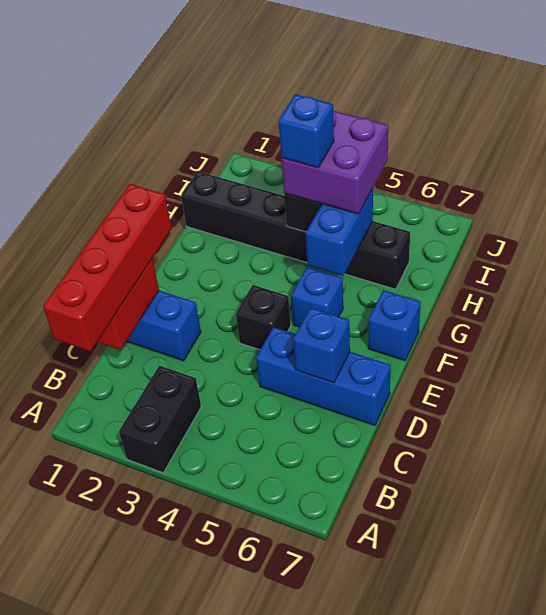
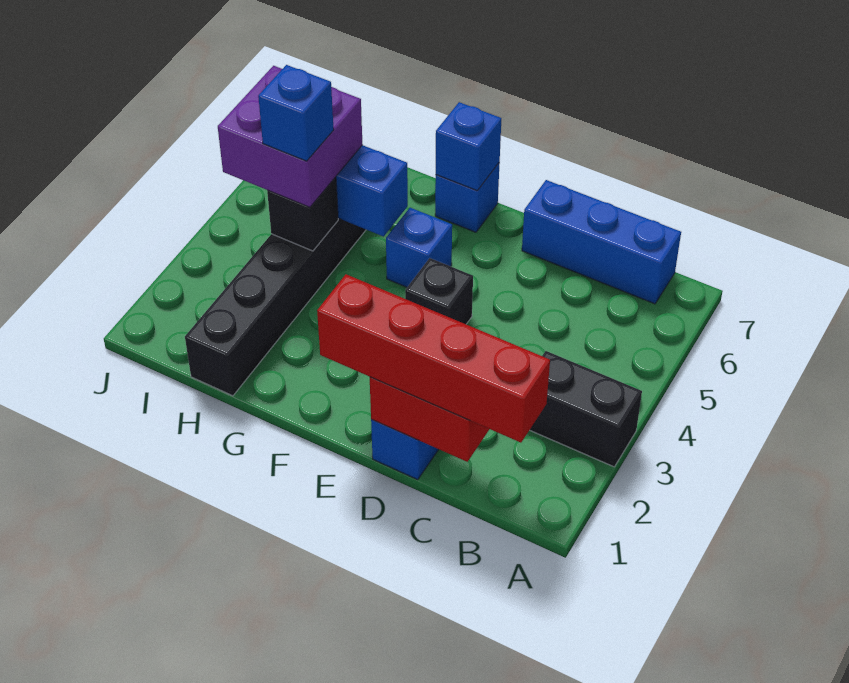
blue brick D5:D7 level 1 -> blue brick B7:D7 level 1
blue brick D6 level 2 -> blue brick F7 level 2

